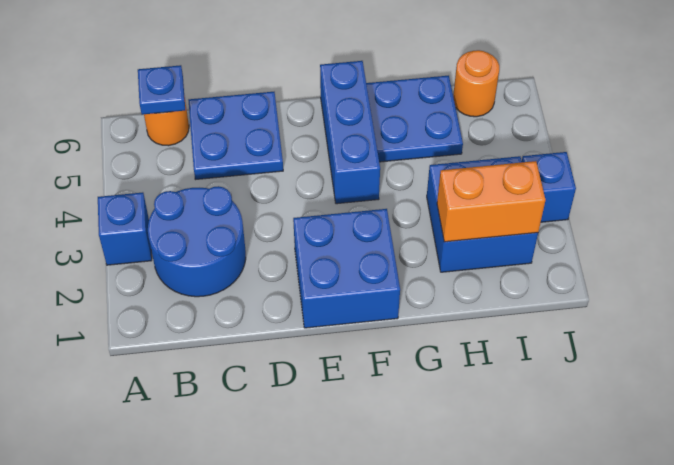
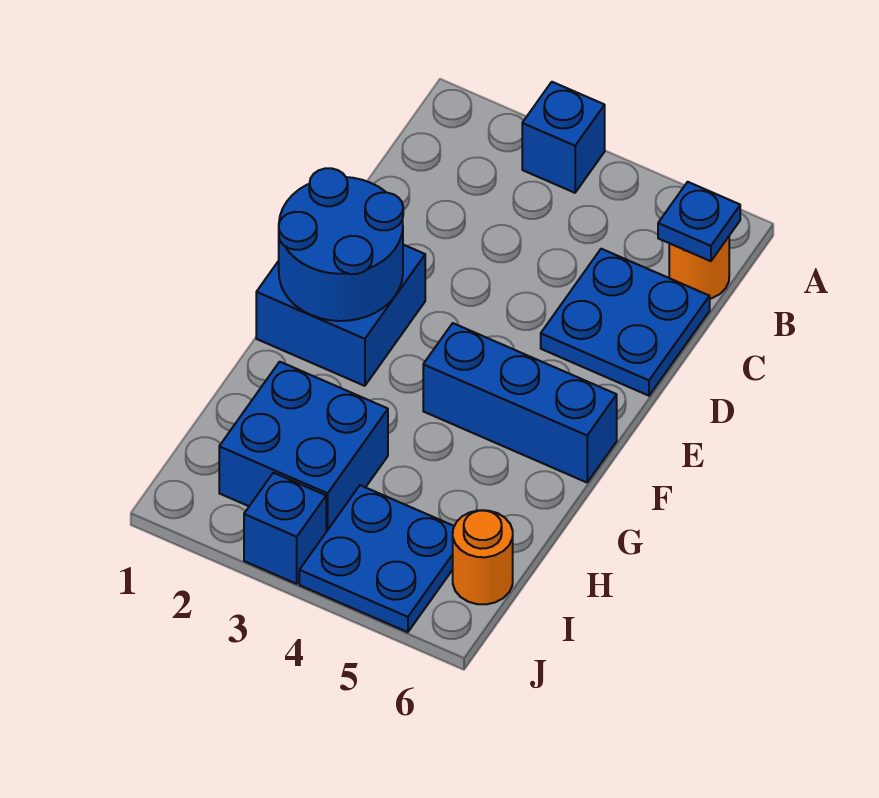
blue round brick B2:C3 level 1 -> blue round brick E1:F2 level 2
blue plate G5:H6 level 1 -> blue plate I4:J5 level 1
orange brick H2:I2 level 2 -> none

